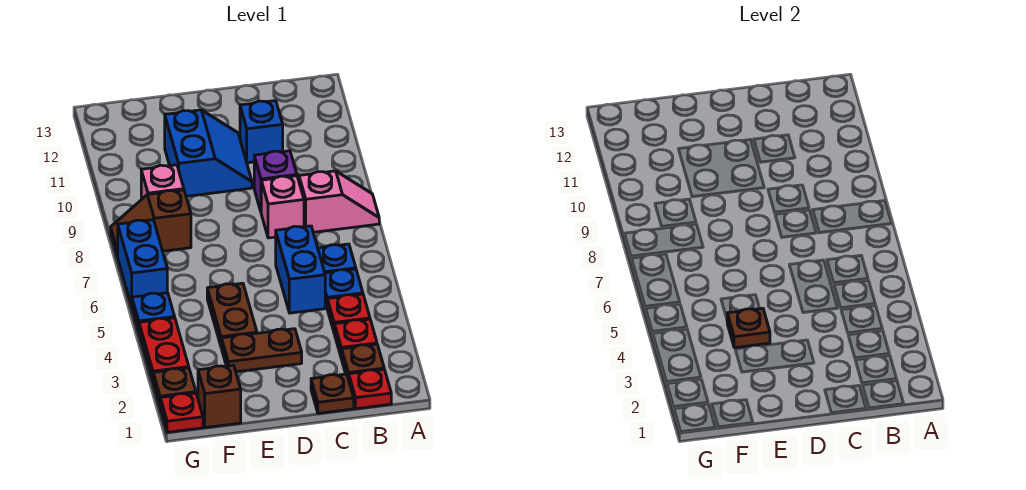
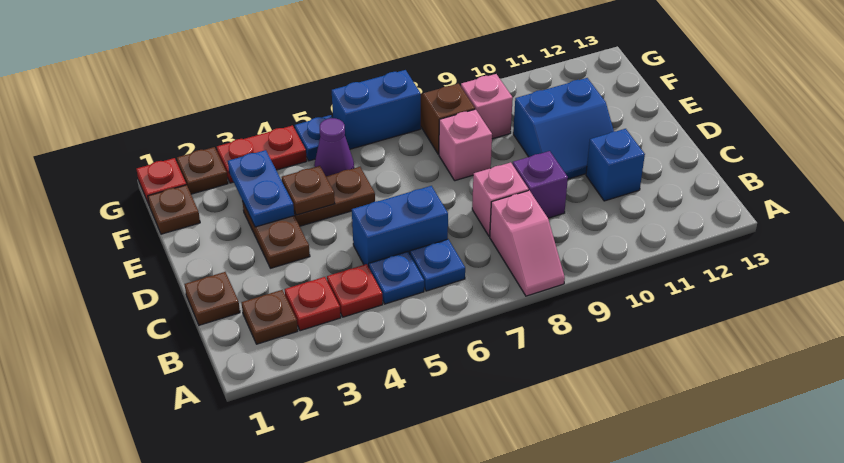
red plate B1 level 1 -> none
none -> blue plate E3:F3 level 2
none -> pink brick E8 level 1
brown brick F1 level 1 -> brown plate F1 level 1
none -> purple cone F5 level 1

